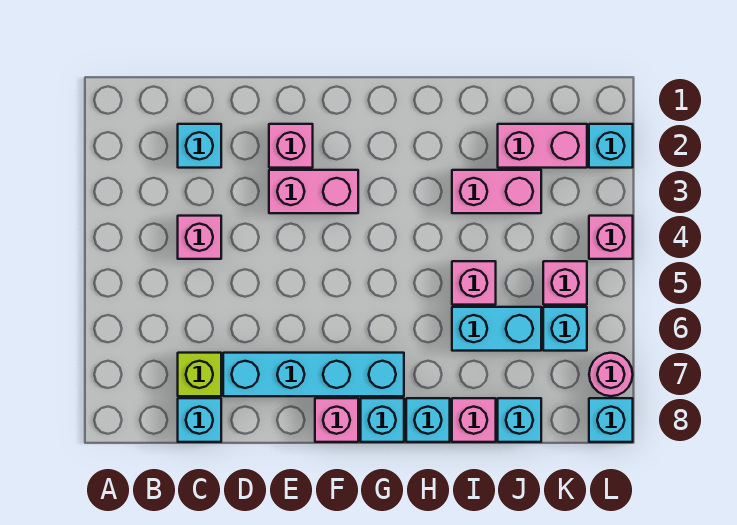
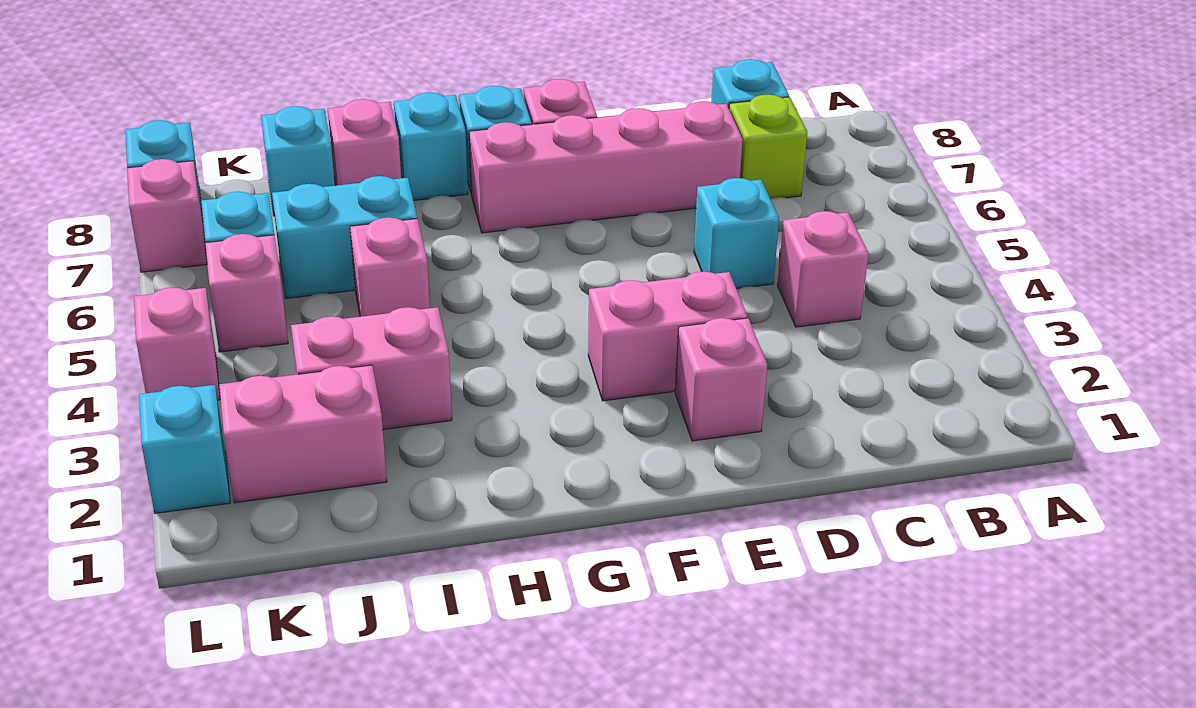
cyan brick C2 level 1 -> cyan brick D5 level 1
cyan brick D7:G7 level 1 -> pink brick D7:G7 level 1
pink round brick L7 level 1 -> pink brick L7 level 1

